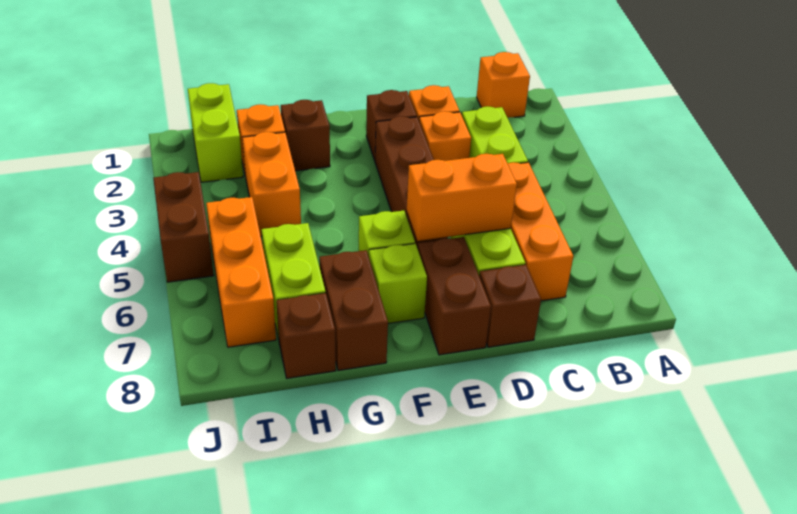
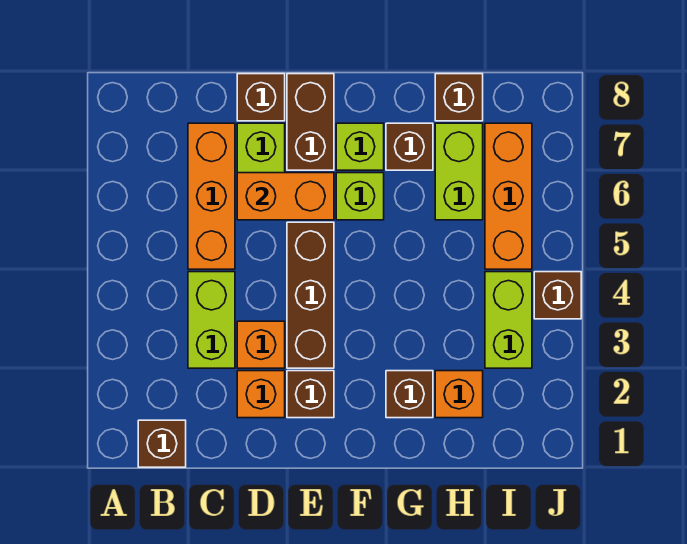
orange brick B1 level 1 -> brown brick B1 level 1
brown brick G7:G8 level 1 -> brown brick G7 level 1
orange brick H3:H4 level 1 -> none
lime brick I1:I2 level 1 -> lime brick I3:I4 level 1
brown brick J4:J5 level 1 -> brown brick J4 level 1

